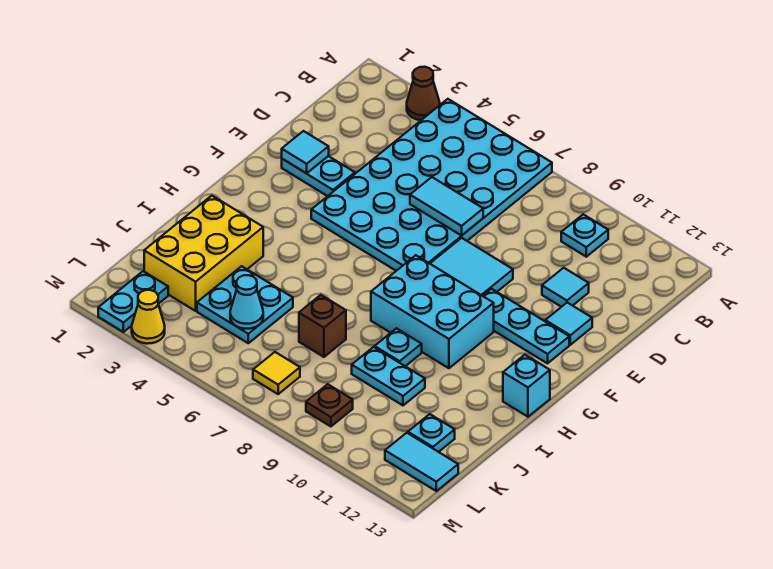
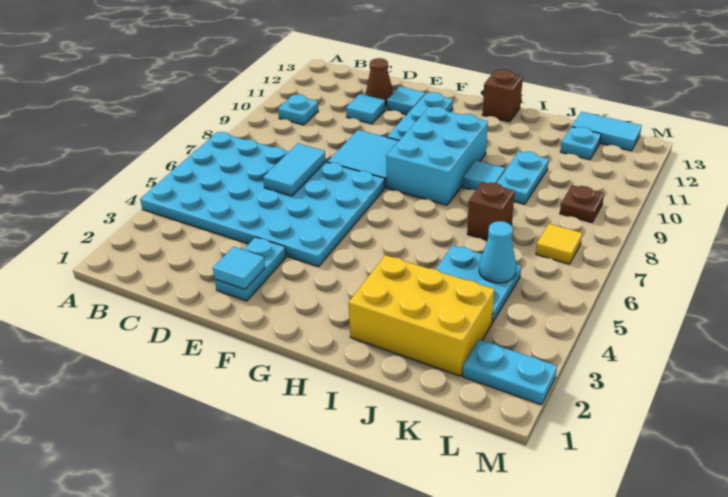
brown cone A3 level 1 -> brown cone D12 level 1
cyan brick H13 level 1 -> brown brick H13 level 1
cyan plate I9 level 1 -> cyan tile I9 level 1
cyan tile L12:L13 level 1 -> cyan tile K13:L13 level 1
yellow cone M3 level 1 -> none

